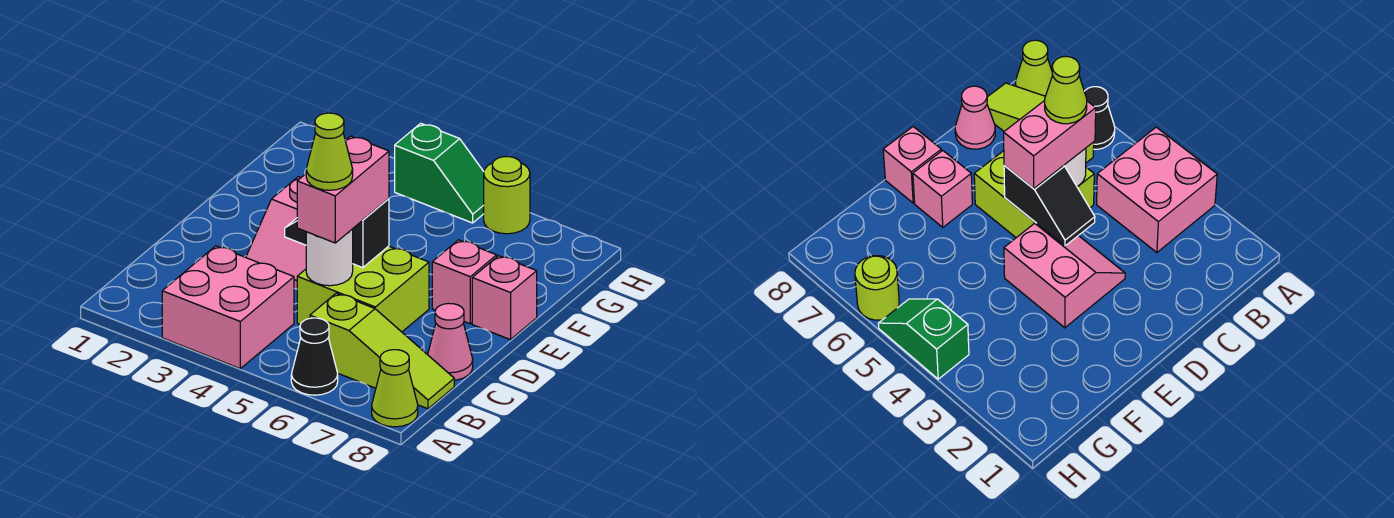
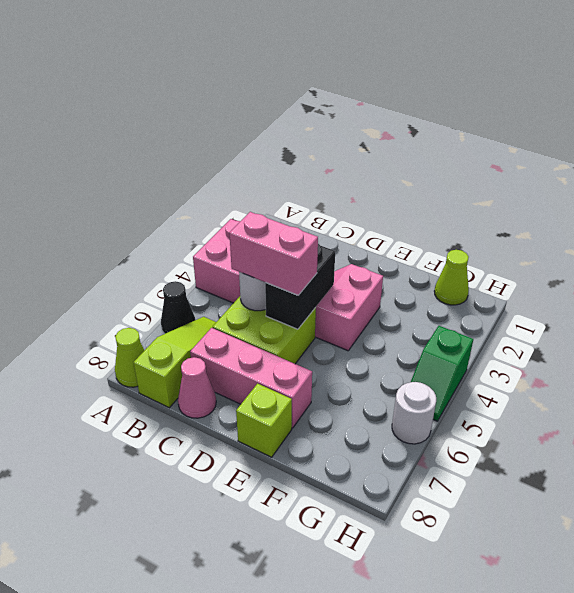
lime slope B6:B8 level 1 top 6 -> lime slope B6:B8 level 1 top 8
lime cone C5 level 4 -> lime cone G1 level 1
black slope D4:D5 level 2 top 5 -> black brick D4:D5 level 2
pink brick E7 level 1 -> pink brick C7:E7 level 1
pink brick E8 level 1 -> lime brick E8 level 1
lime round brick H6 level 1 -> white round brick H6 level 1

